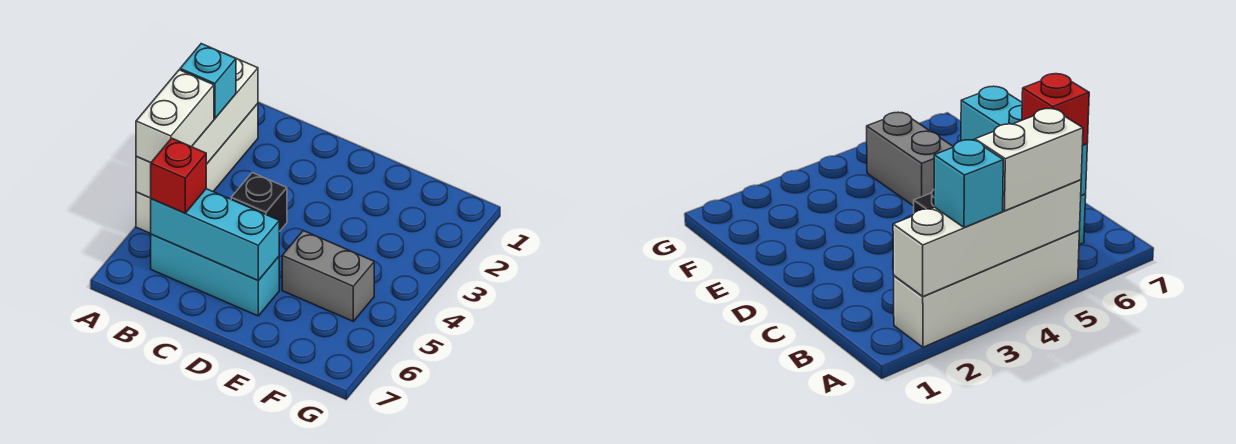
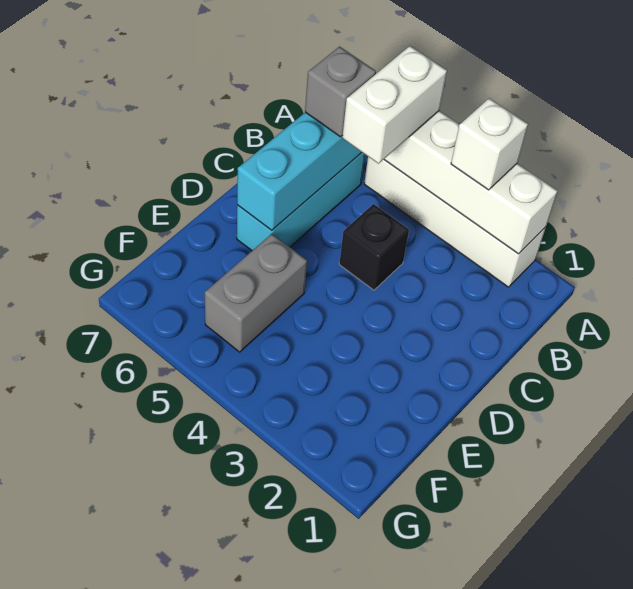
cyan brick A3 level 3 -> white brick A3 level 3
white brick A4:A5 level 3 -> white brick A5:B5 level 3
red brick B6 level 3 -> grey brick B6 level 3

